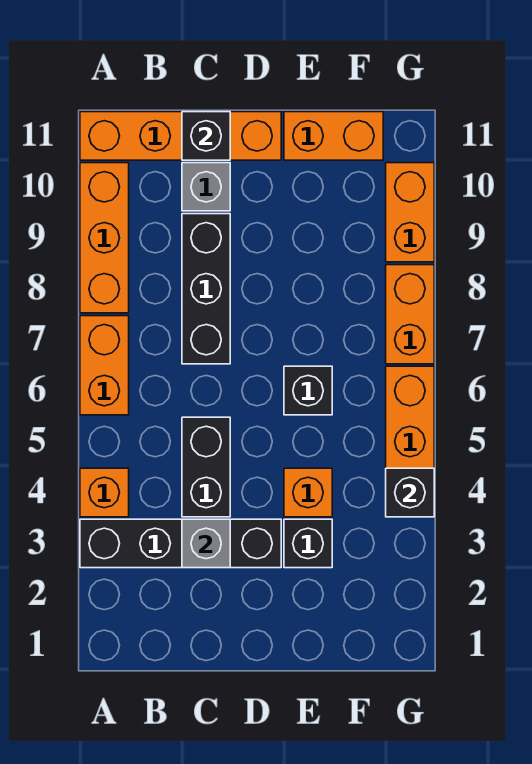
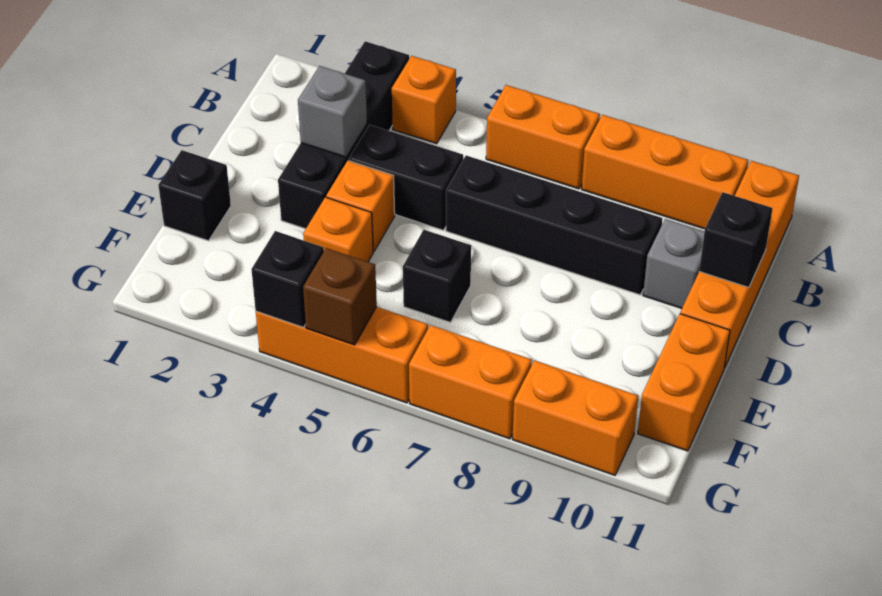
black brick C7:C9 level 1 -> black brick C6:C9 level 1
none -> orange brick D4 level 1
black brick E3 level 1 -> black brick E1 level 1
none -> brown brick G5 level 2

